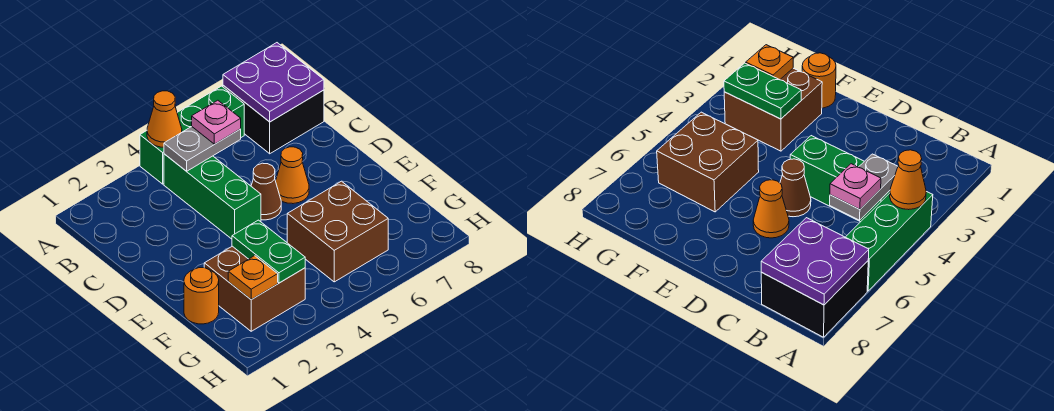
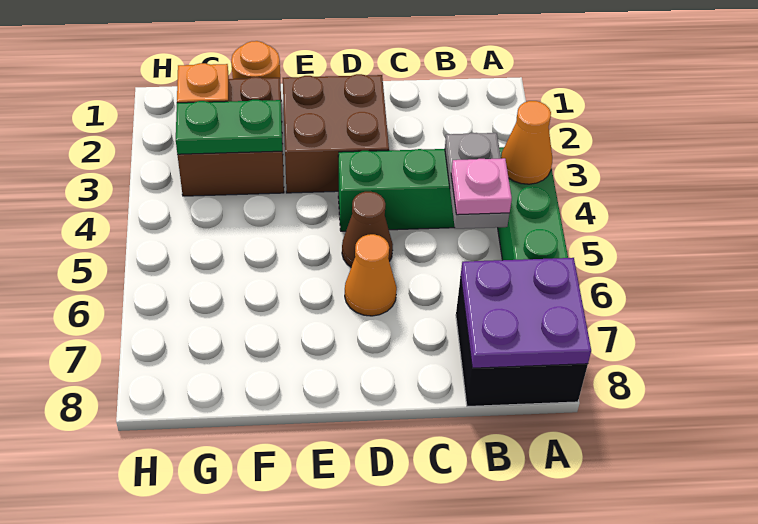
brown brick F5:G6 level 1 -> brown brick D2:E3 level 1

